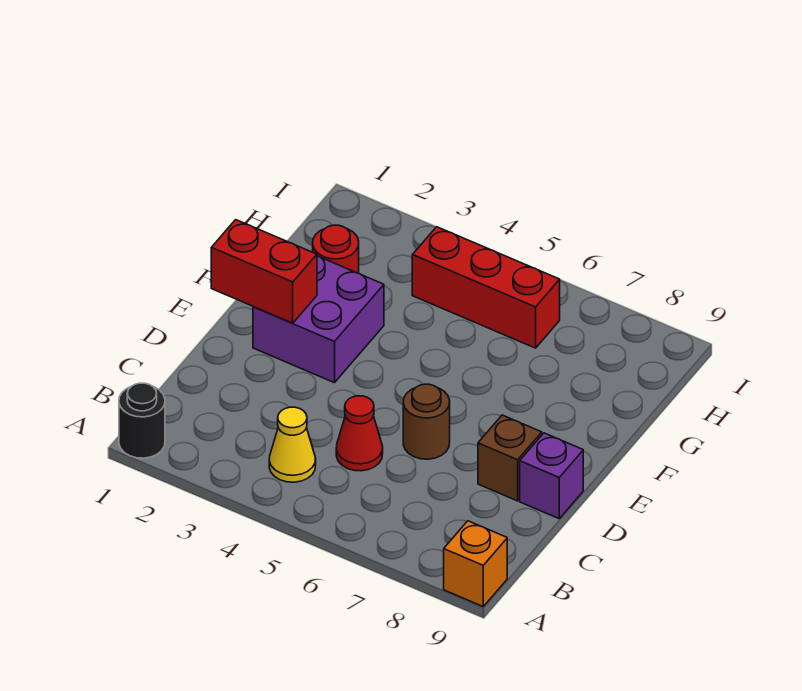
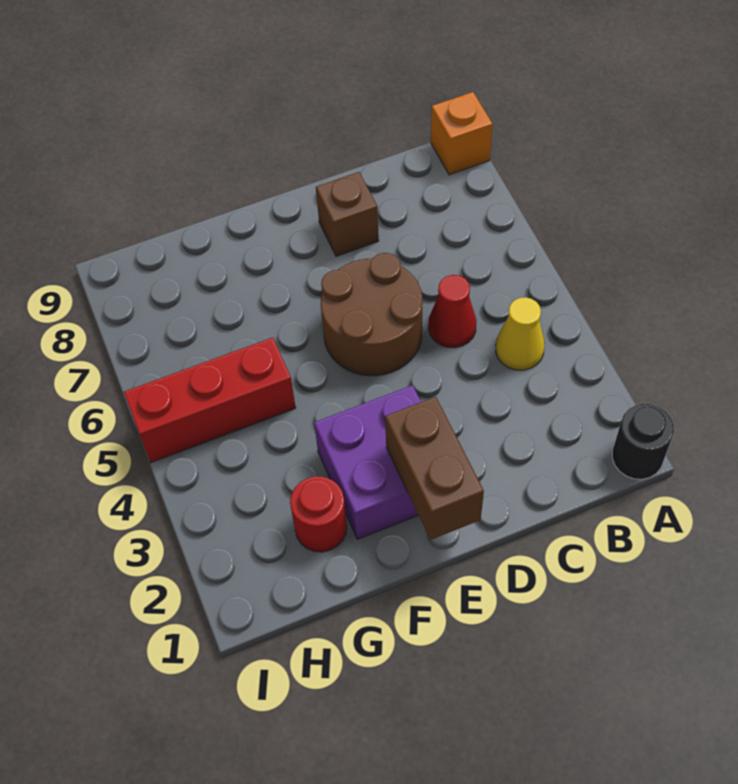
brown round brick D6 level 1 -> brown round brick D5:E6 level 1
purple brick D9 level 1 -> none
red brick E1:E2 level 2 -> brown brick E1:E2 level 2
red brick H4:H6 level 1 -> red brick G5:I5 level 1

